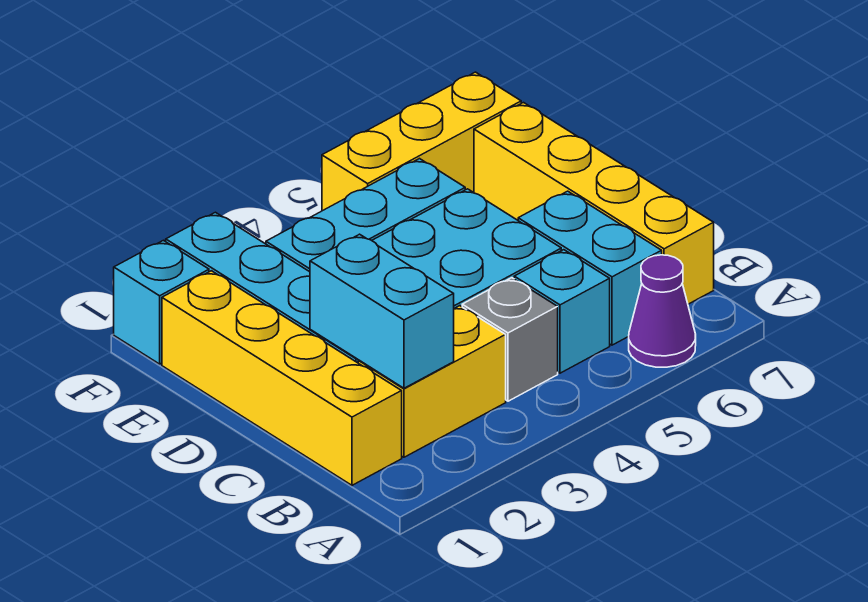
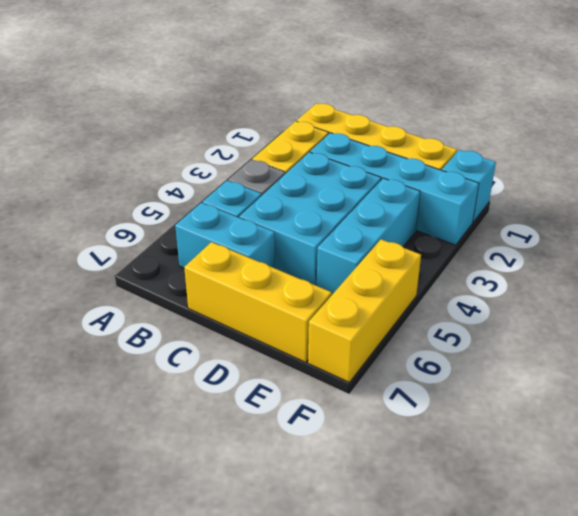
purple cone A6 level 1 -> none
cyan brick B2:C2 level 2 -> none
yellow brick B7:E7 level 1 -> yellow brick C7:E7 level 1

